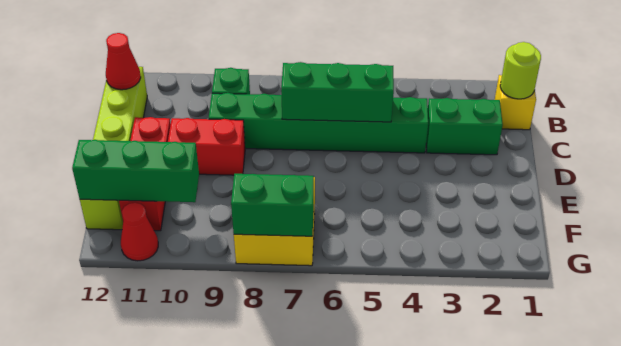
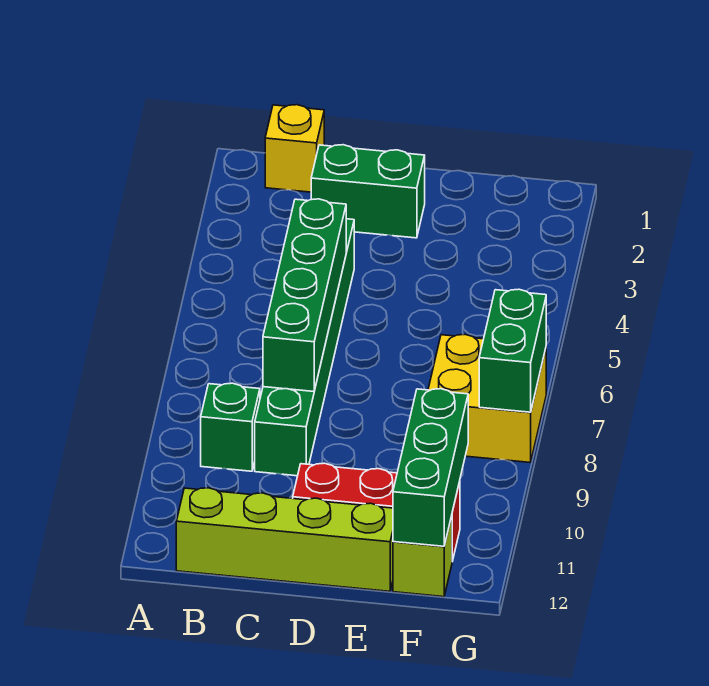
lime round brick B1 level 2 -> none
red cone B12 level 2 -> none
green brick C2:C3 level 1 -> green brick C2:D2 level 1
green brick C5:C7 level 2 -> green brick C5:C8 level 2
red brick D9:D10 level 1 -> none
red cone G11 level 1 -> none

